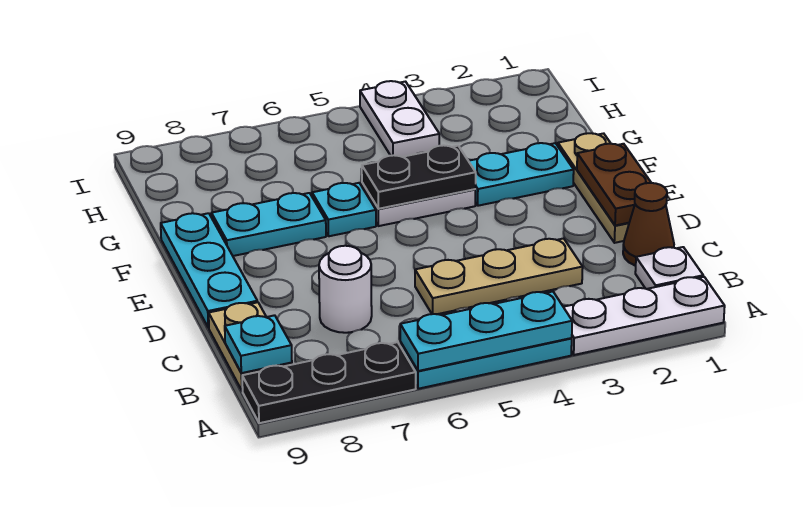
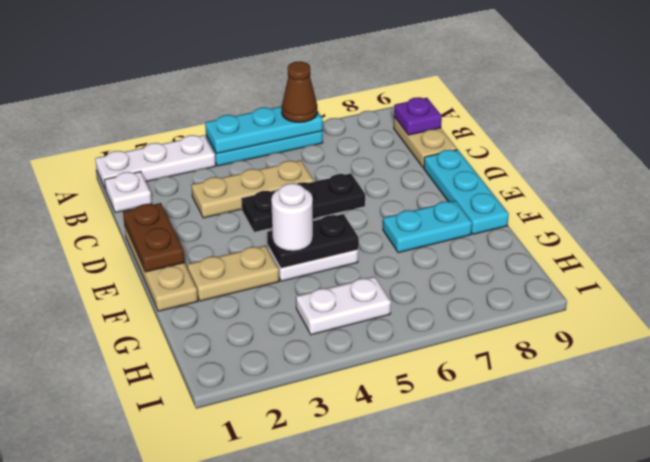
black plate A7:A9 level 1 -> black plate D4:D6 level 1
cyan plate B9 level 2 -> purple plate B9 level 2
brown cone C1 level 1 -> brown cone A6 level 3
white round brick C7 level 1 -> white round brick F4 level 3
cyan plate F2:F3 level 1 -> tan plate F2:F3 level 1
cyan plate F6 level 1 -> none
white plate H4:I4 level 1 -> white plate H4:H5 level 1

